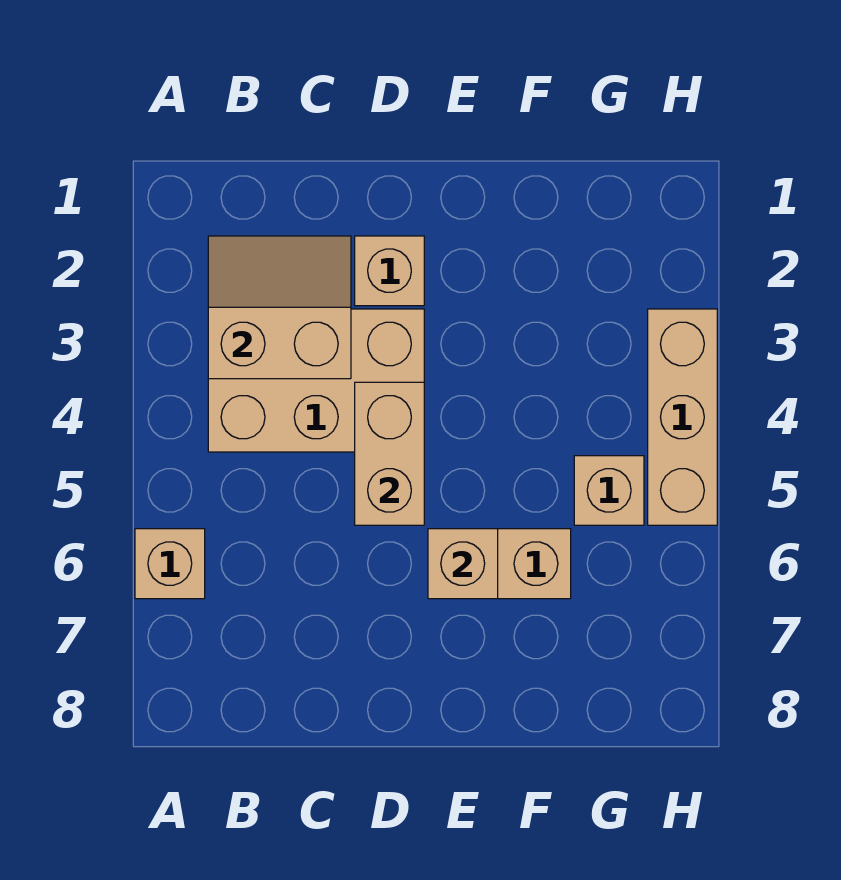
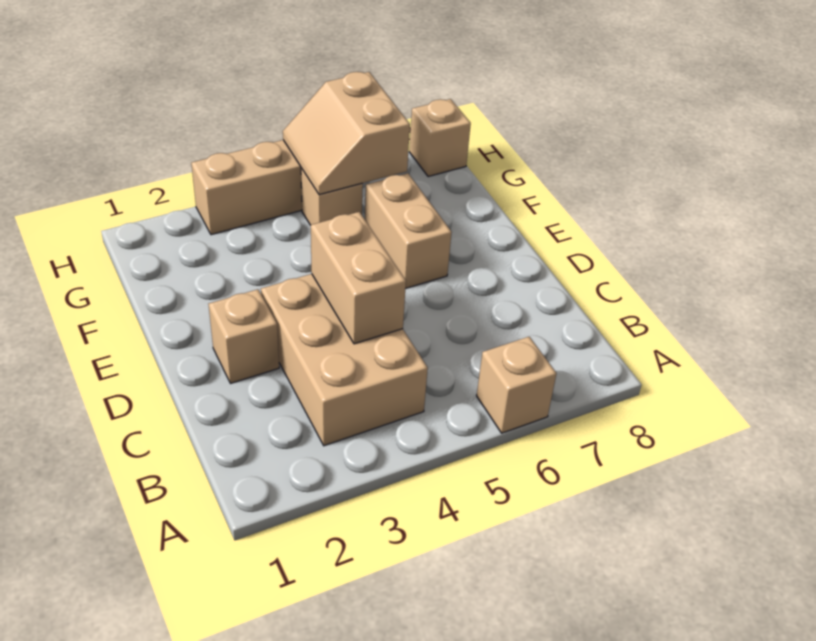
tan slope B2:C3 level 2 top 3 -> tan slope G5:H6 level 2 top 6
tan brick D4:D5 level 2 -> tan brick C4:D4 level 2
tan brick E6 level 2 -> tan brick H8 level 1

